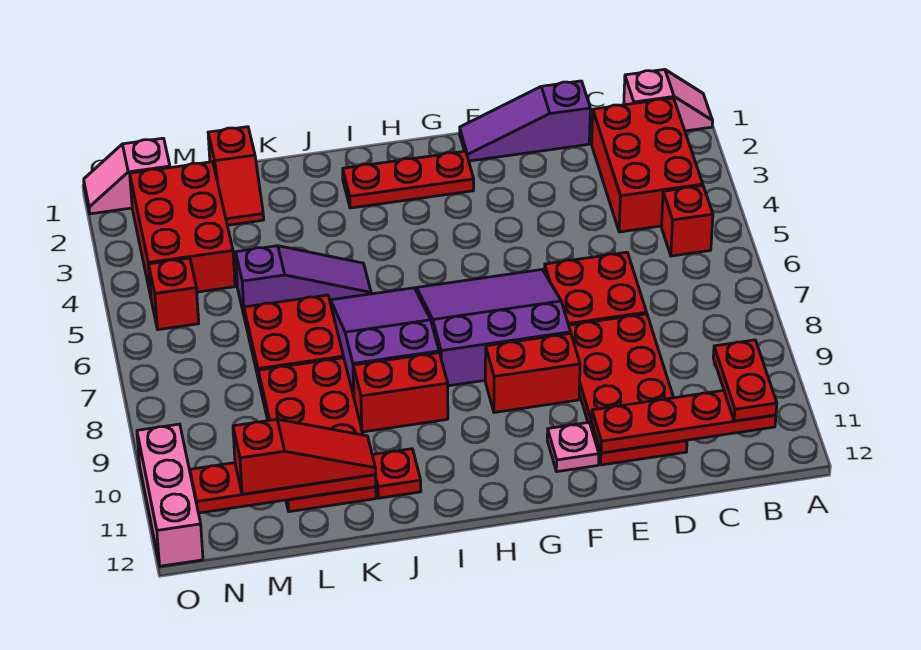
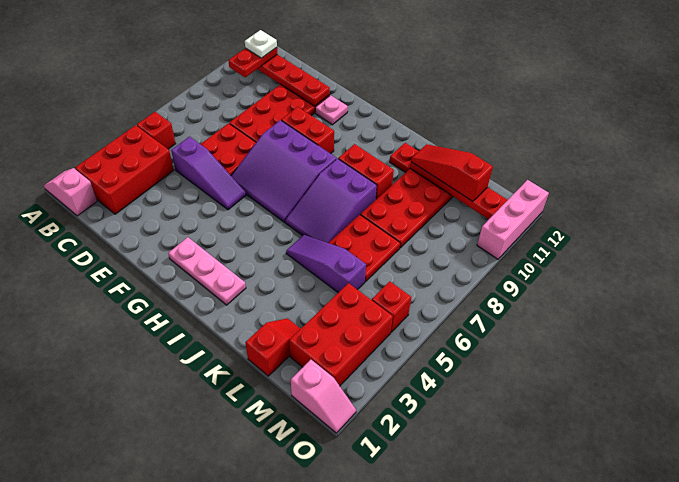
none -> white plate B11 level 4
purple slope D1:F1 level 1 top D -> purple slope D5:F5 level 1 top D
red plate G2:I2 level 1 -> pink plate G2:I2 level 1

